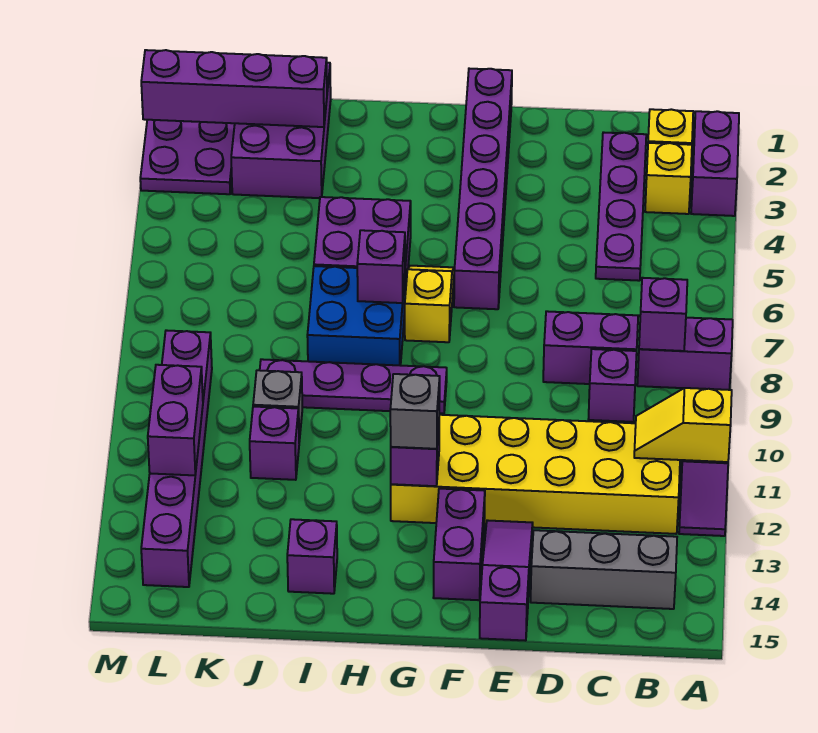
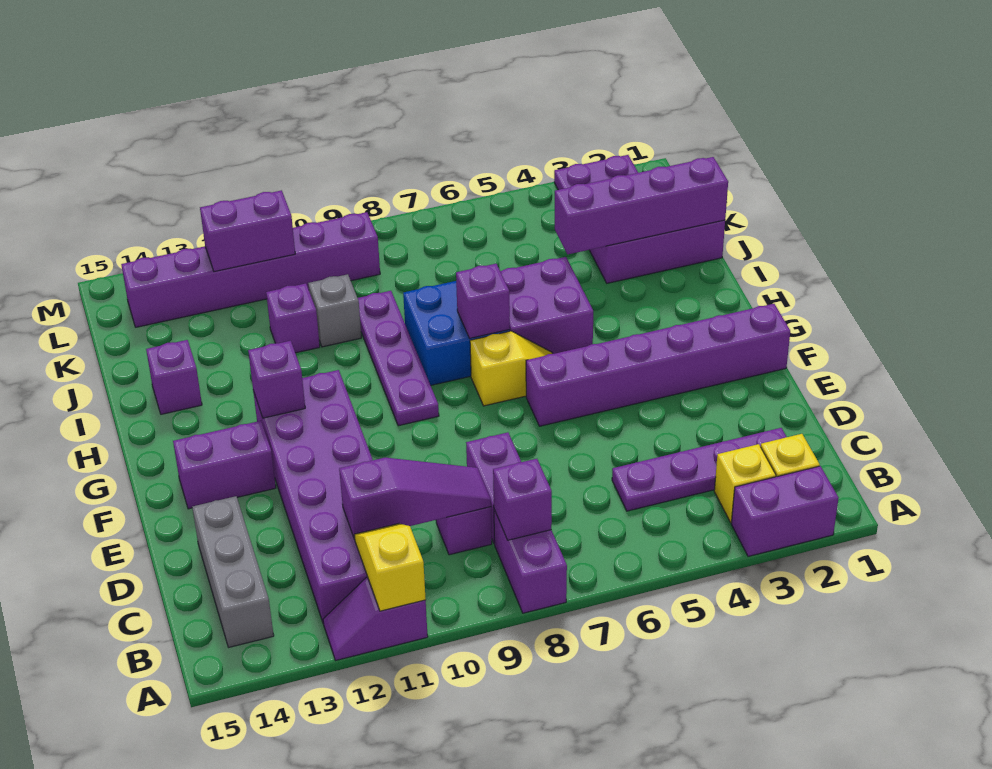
yellow brick B11:G12 level 1 -> purple brick B11:G12 level 1
purple slope E13:E15 level 1 top 15 -> purple slope C9:C11 level 2 top 11
grey brick G12 level 3 -> none
purple brick J2:M2 level 2 -> purple brick J1:J4 level 2

